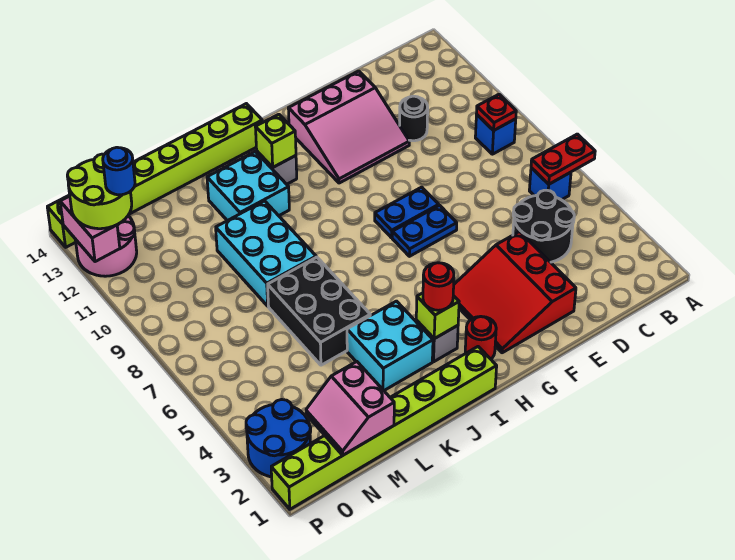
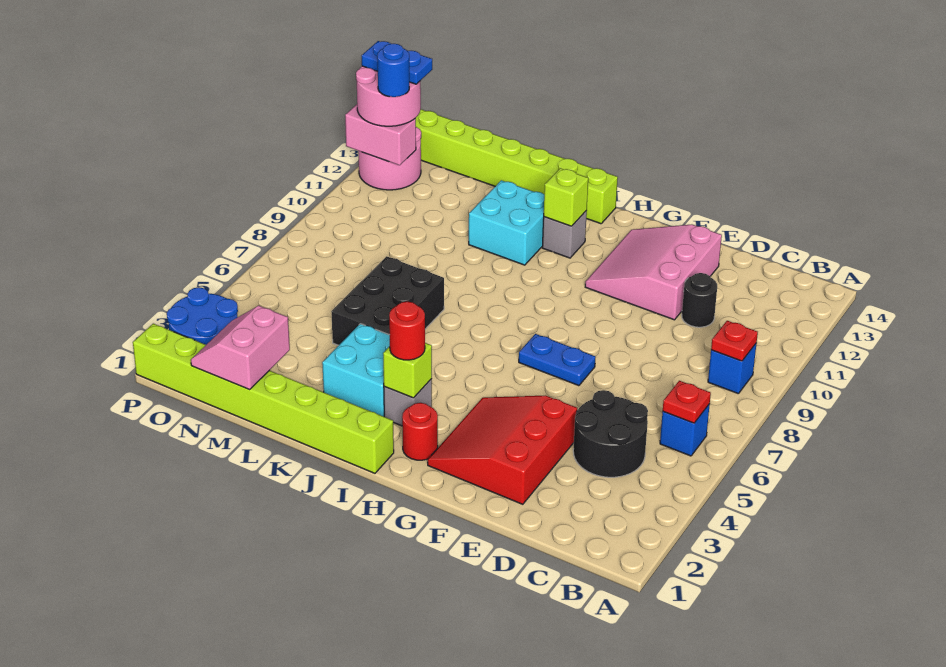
red plate A6:B6 level 2 -> red plate B6 level 2
pink slope E11:G13 level 1 top 13 -> pink slope E11:G13 level 1 top E
blue plate F8:G8 level 1 -> blue plate O13:P13 level 4
cyan brick K8:L10 level 1 -> none
lime round brick O12:P13 level 3 -> pink round brick O12:P13 level 3
pink brick P12:P13 level 2 -> pink brick O12:P12 level 2

